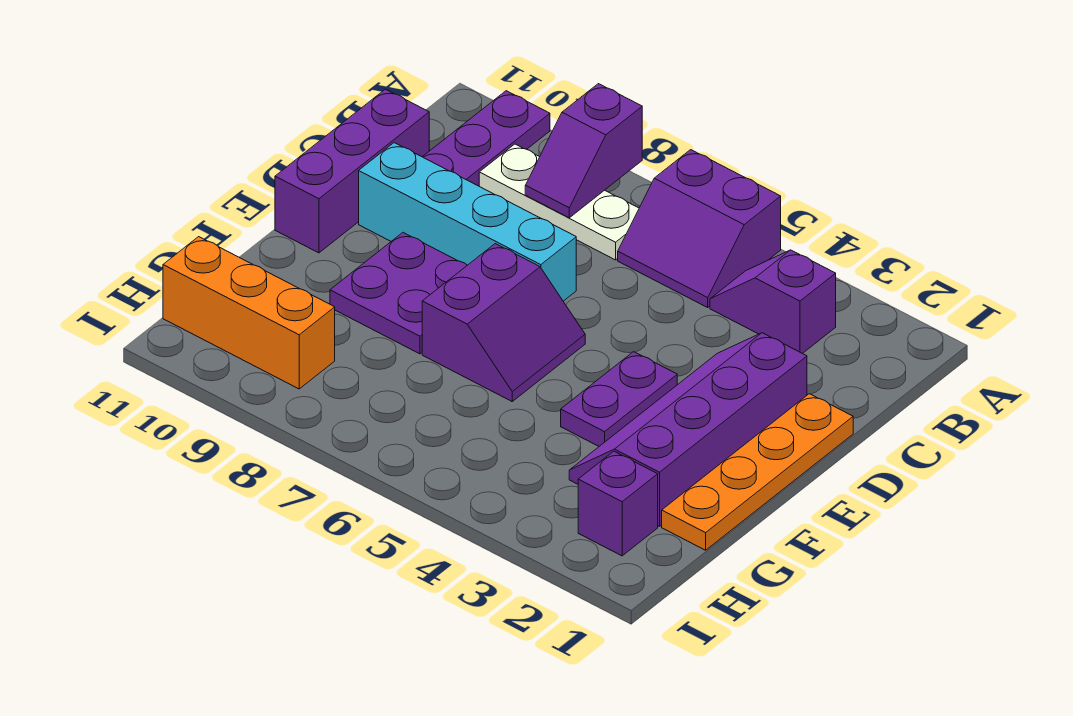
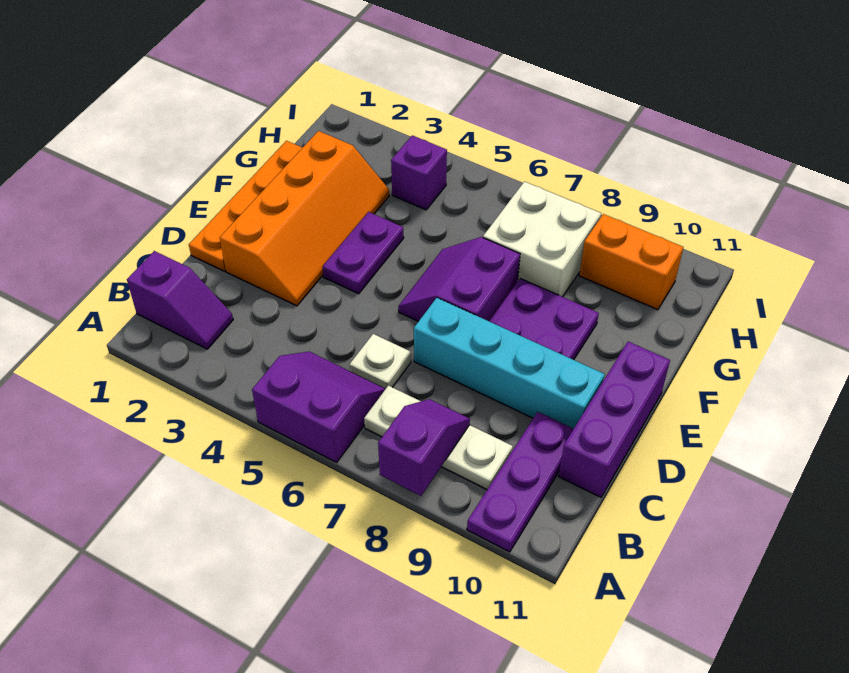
purple slope B3:B4 level 1 top 3 -> purple slope B1:B2 level 1 top 1
none -> white plate C6 level 1
purple slope D2:G3 level 1 top 2 -> orange slope D2:G3 level 1 top 2
none -> white brick G7:H8 level 1
purple brick H2 level 1 -> purple brick H4 level 1
orange brick H9:H11 level 1 -> orange brick H9:H10 level 1

